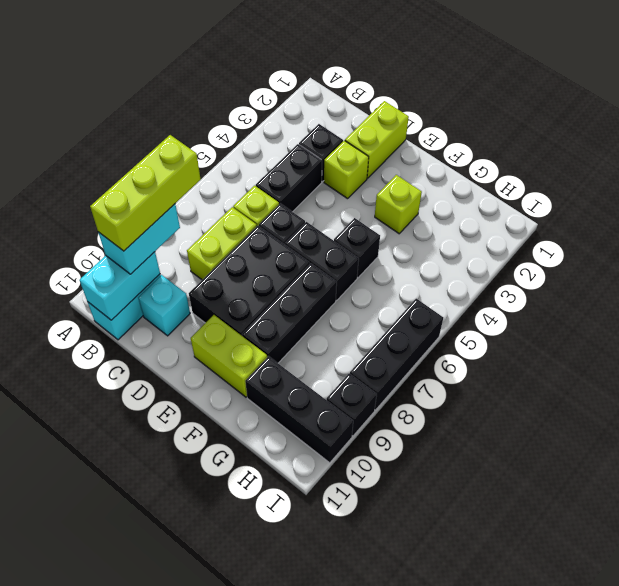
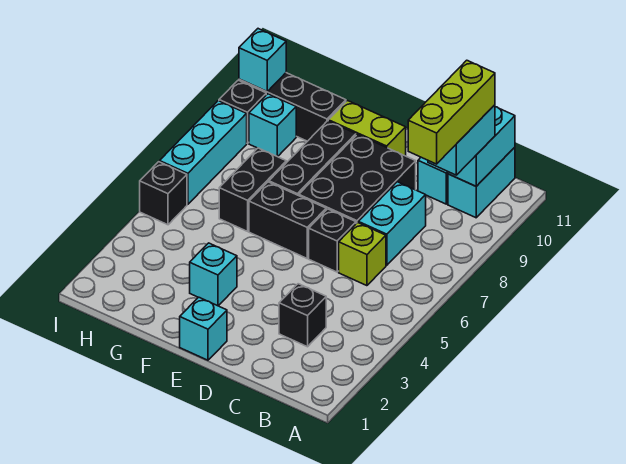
black brick C4:C5 level 1 -> black brick G6:G7 level 1
lime brick C7:C8 level 1 -> cyan brick C7:C8 level 1
lime brick D1:D2 level 1 -> none
lime brick D3 level 1 -> none
none -> cyan brick E1 level 1
lime brick F3 level 1 -> cyan brick F3 level 1
black brick F5 level 1 -> black brick I5 level 1
none -> cyan brick H9 level 1
black brick I6:I8 level 1 -> cyan brick I6:I8 level 1
none -> cyan brick I10 level 2

